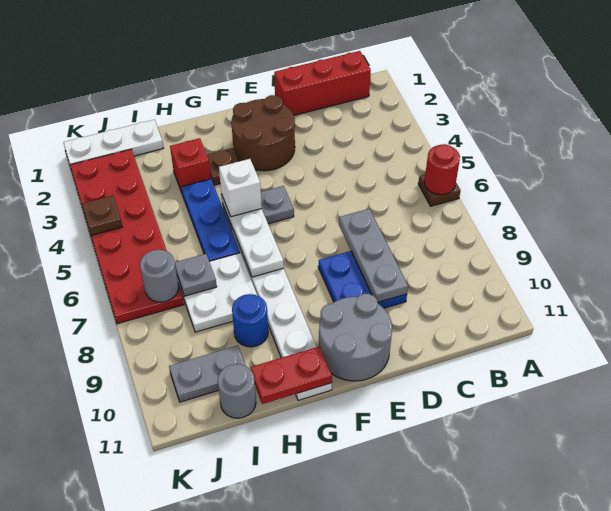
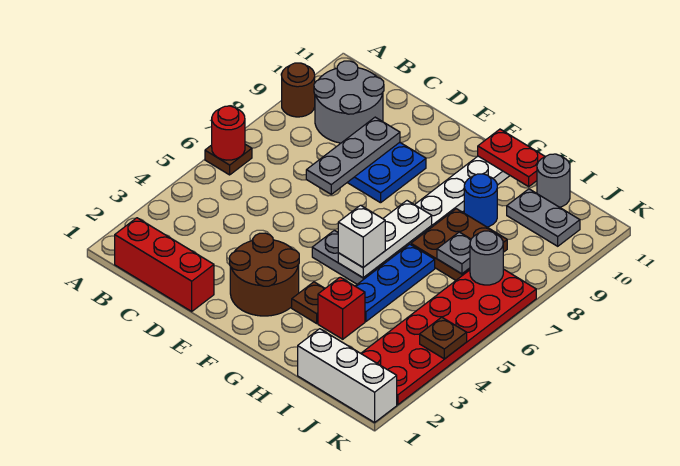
none -> brown round brick A9 level 1
grey round brick E10:F11 level 1 -> grey round brick B9:C10 level 1
white plate H7:I8 level 1 -> brown plate H7:I8 level 1
white plate I1:K1 level 1 -> white brick I1:K1 level 1

